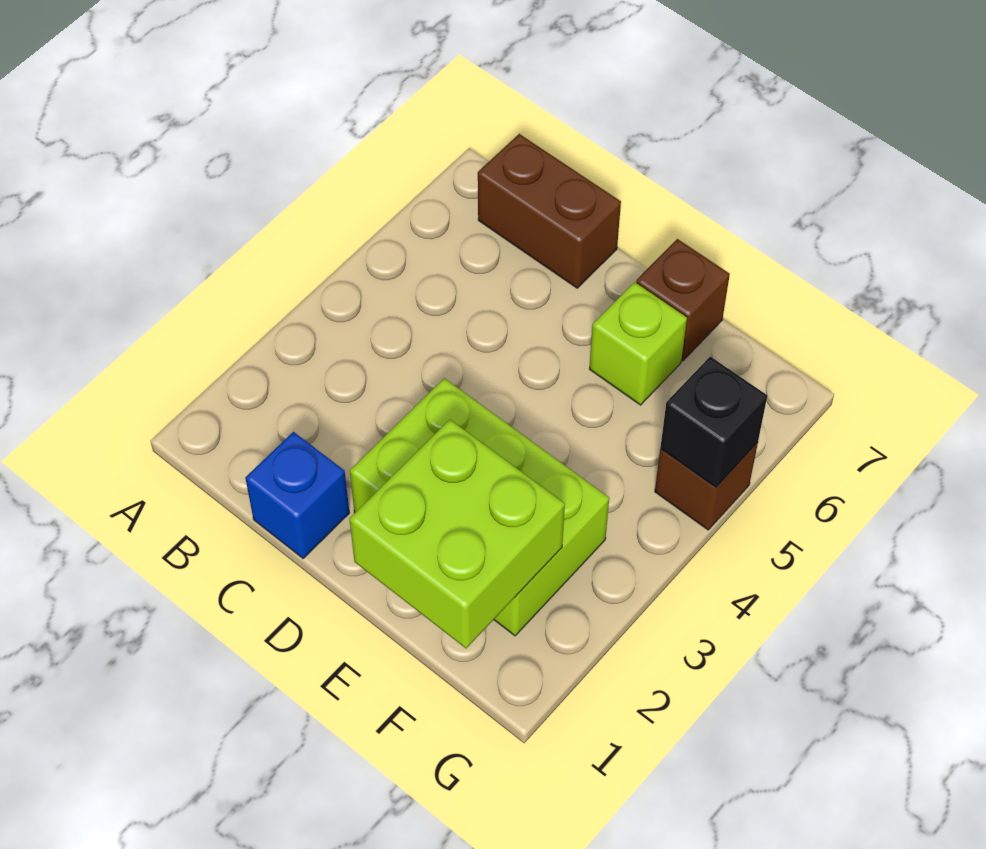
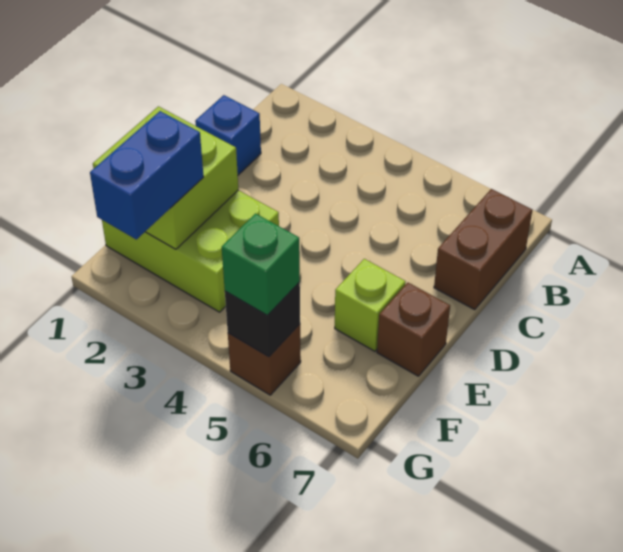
lime brick D2:F3 level 1 -> lime brick E1:F3 level 1
none -> blue brick F2:G2 level 3
none -> green brick G5 level 3

